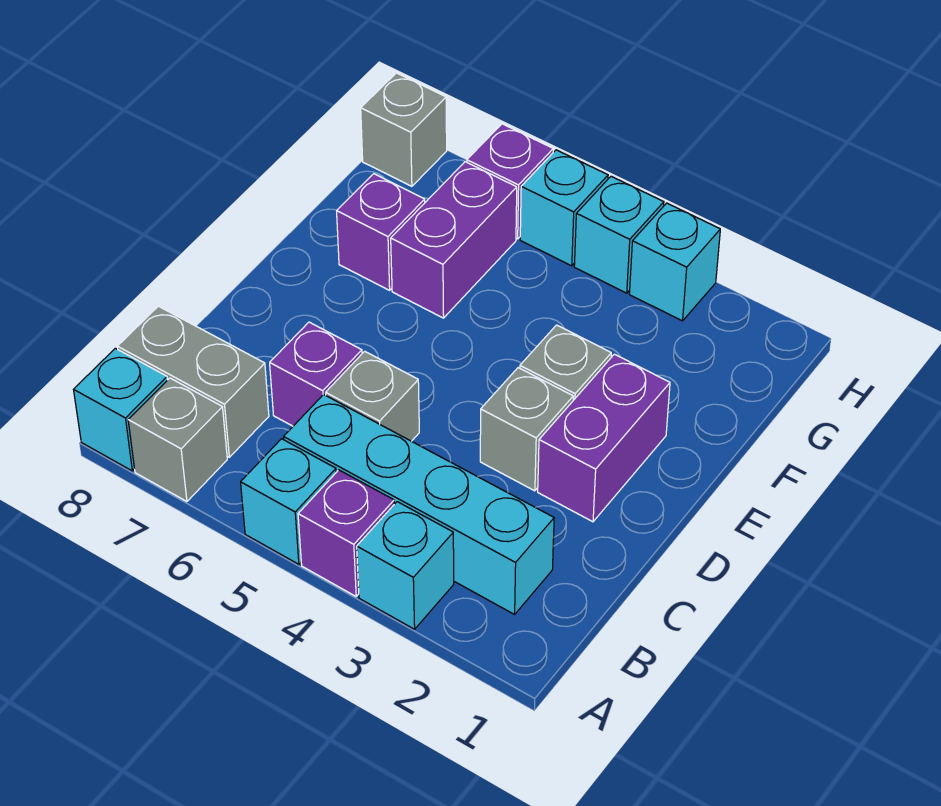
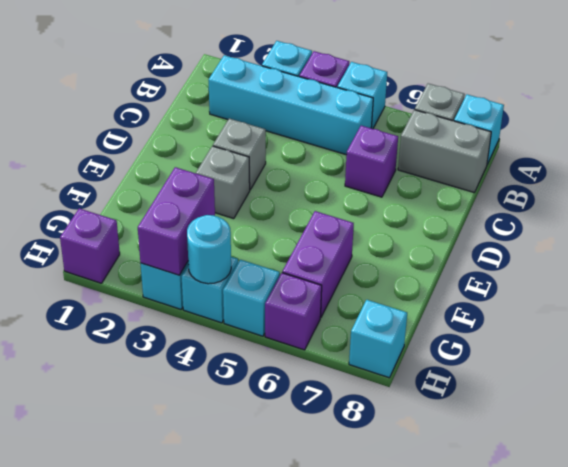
grey brick C5 level 1 -> none
purple brick D2:E2 level 1 -> purple brick G3:H3 level 2
purple brick F7 level 1 -> purple brick H1 level 1
none -> cyan round brick H4 level 2
grey brick H8 level 1 -> cyan brick H8 level 1

